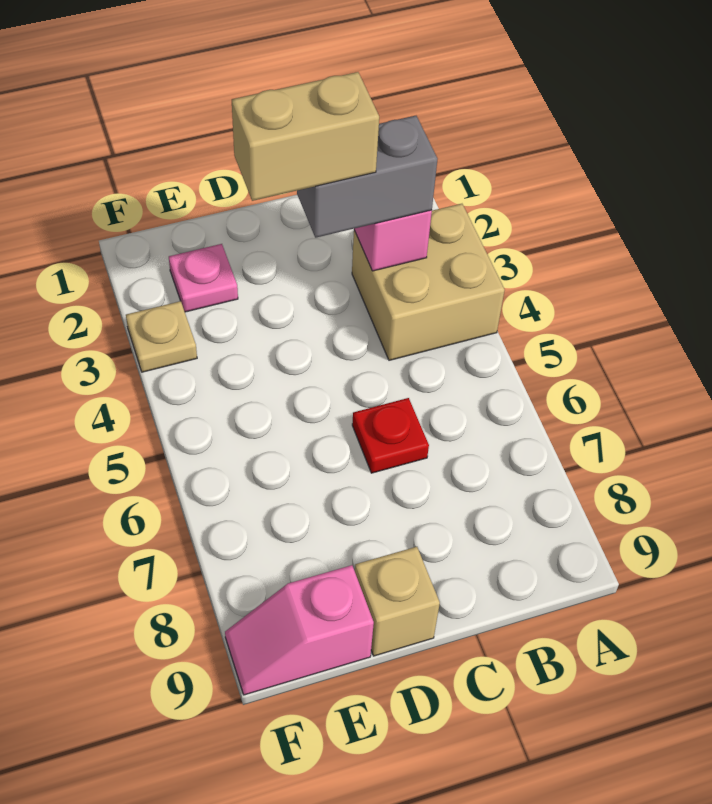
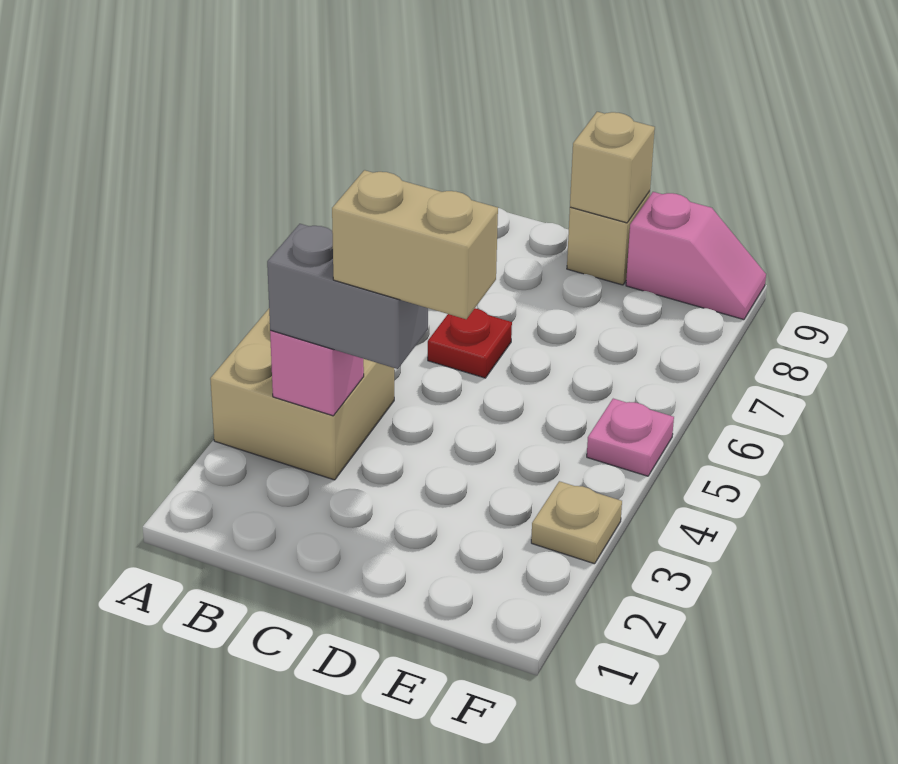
none -> tan brick D9 level 2
pink plate E2 level 1 -> pink plate F5 level 1

